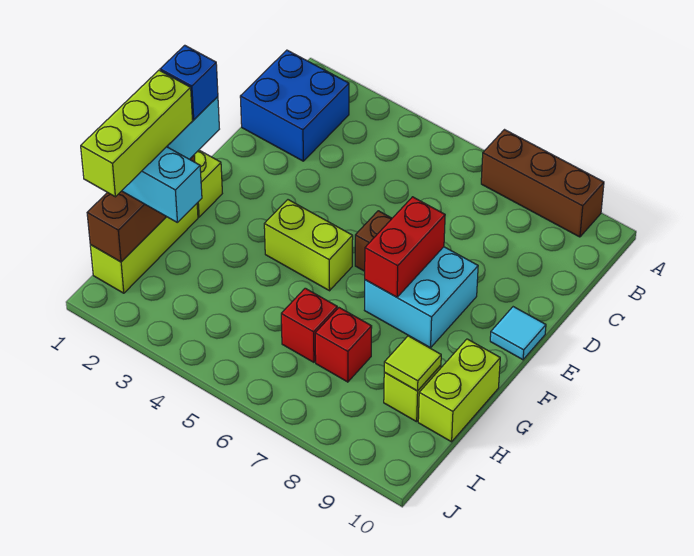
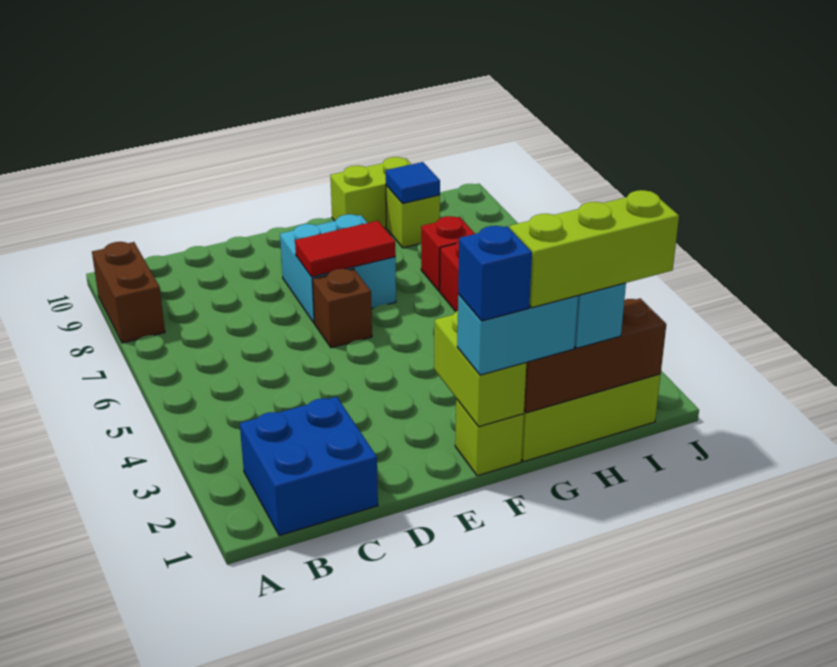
brown brick A7:A9 level 1 -> brown brick A8:A9 level 1
red brick E7:F7 level 2 -> red tile E7:F7 level 2
cyan tile E10 level 1 -> none
lime brick F4:F5 level 1 -> lime brick F1:F2 level 2
lime tile H9 level 2 -> blue tile H9 level 2

